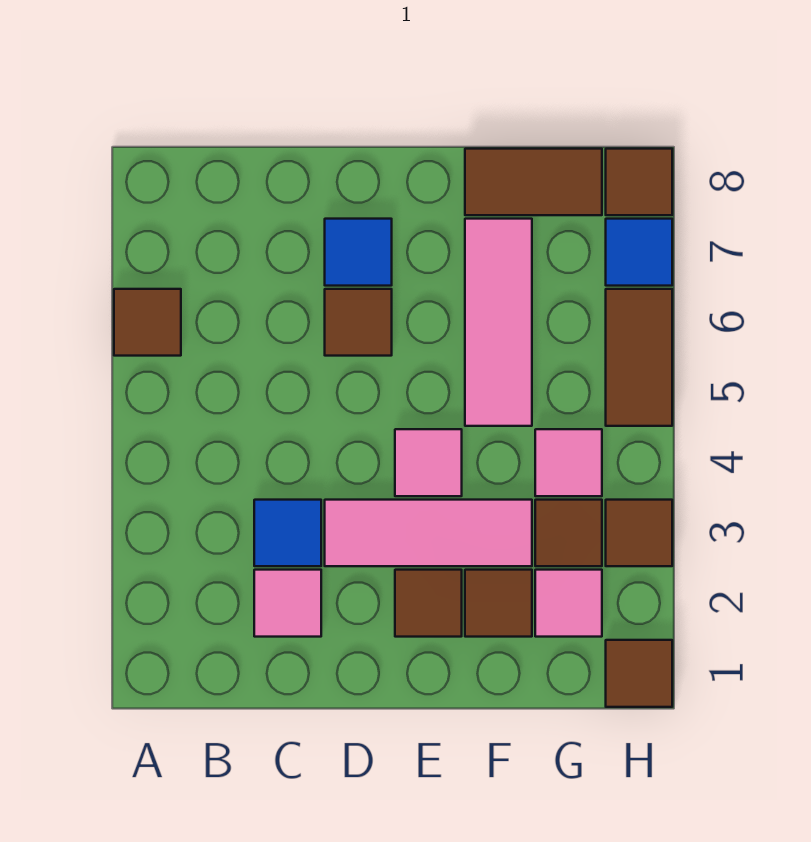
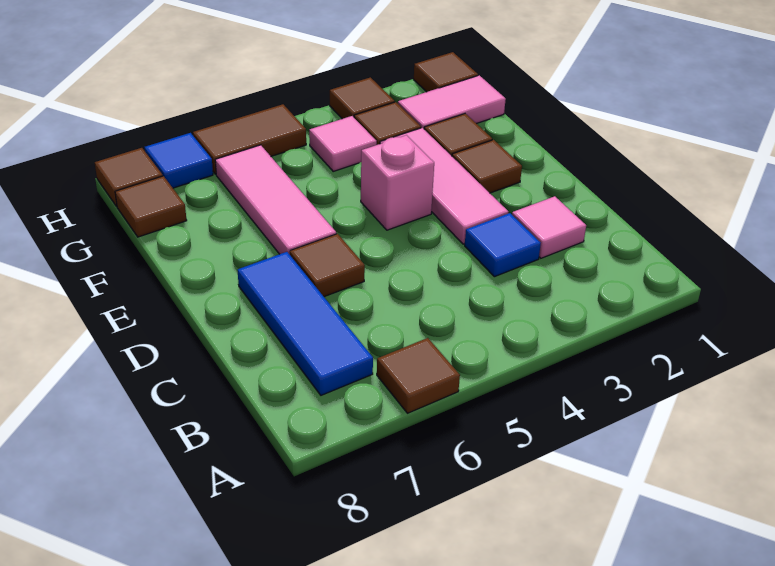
blue tile D7 level 1 -> blue tile B7:D7 level 1
pink tile E4 level 1 -> pink brick E4 level 1
pink tile F5:F7 level 1 -> pink tile E6:G6 level 1
brown tile F8:G8 level 1 -> brown tile G8 level 1
pink tile G2 level 1 -> pink tile G1:G2 level 1

